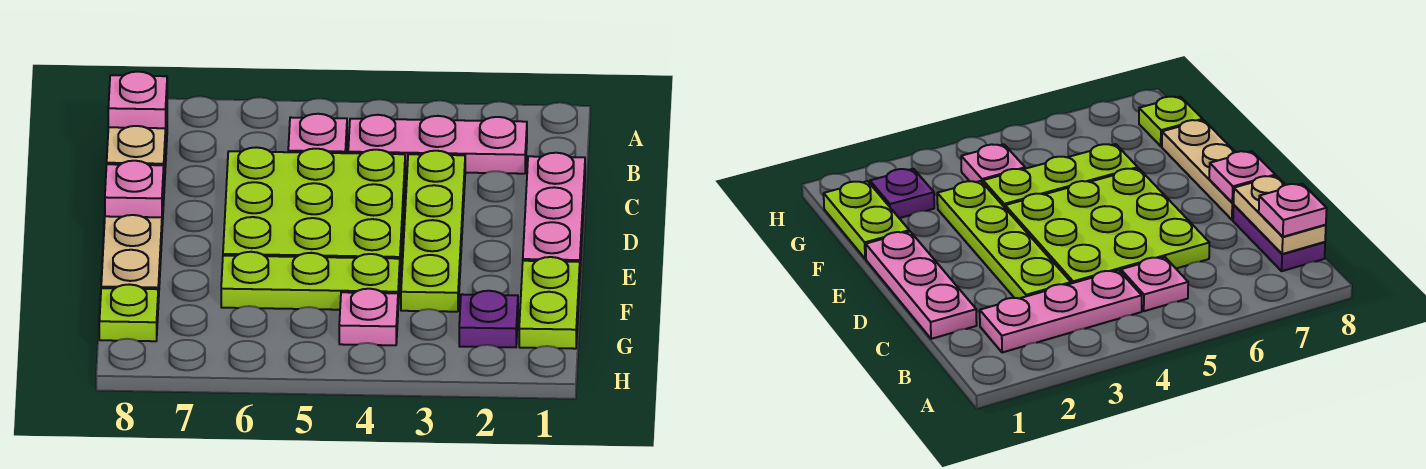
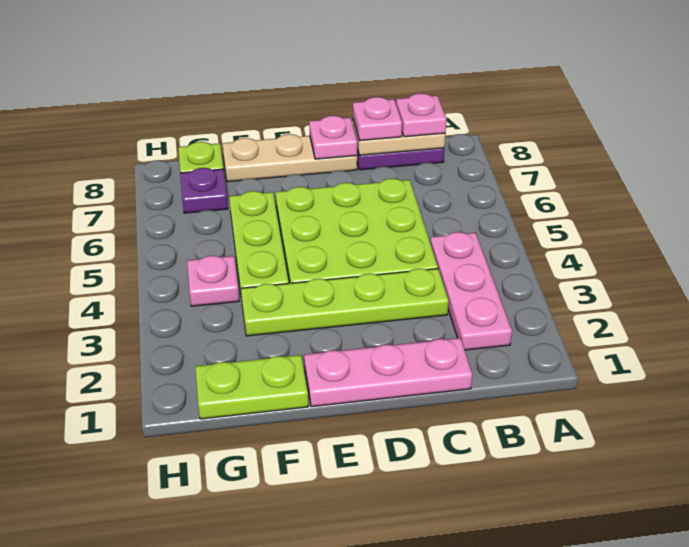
pink plate B5 level 1 -> pink plate C8 level 3
purple plate G2 level 1 -> purple plate G7 level 1

